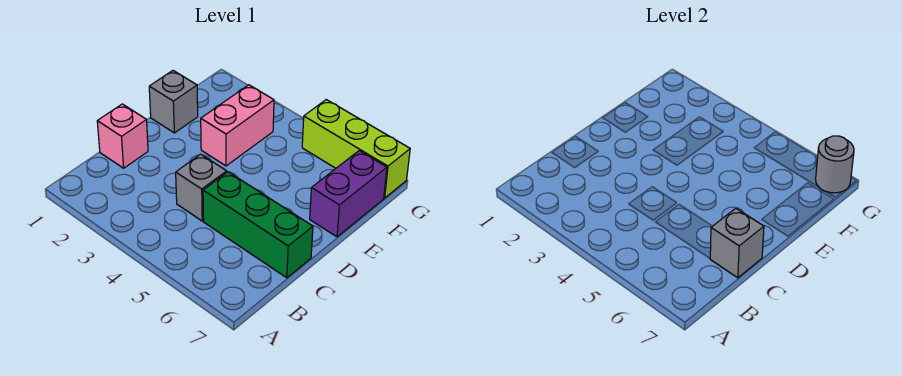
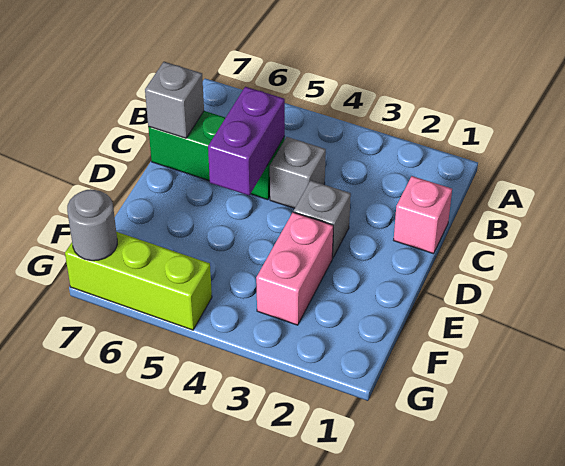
grey brick E1 level 1 -> grey brick D3 level 1
purple brick E7:F7 level 1 -> purple brick C5:D5 level 2

